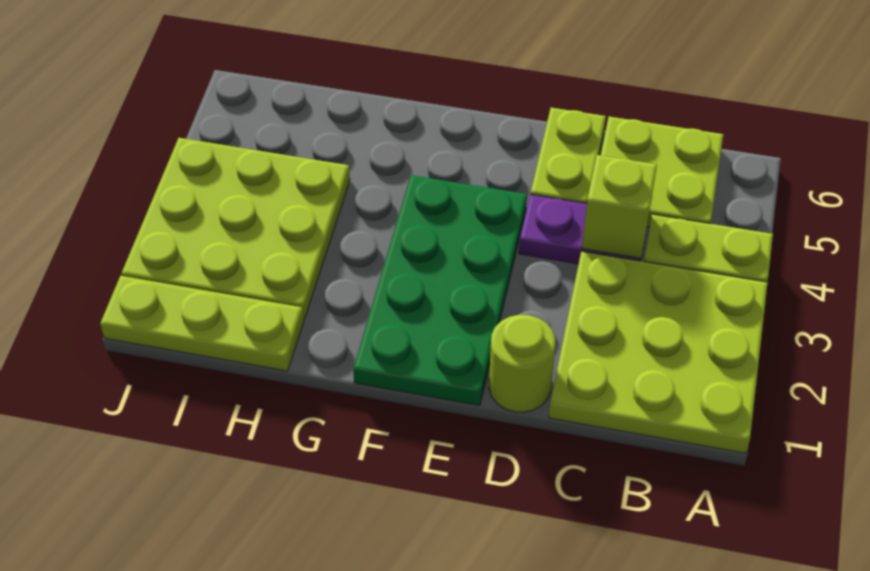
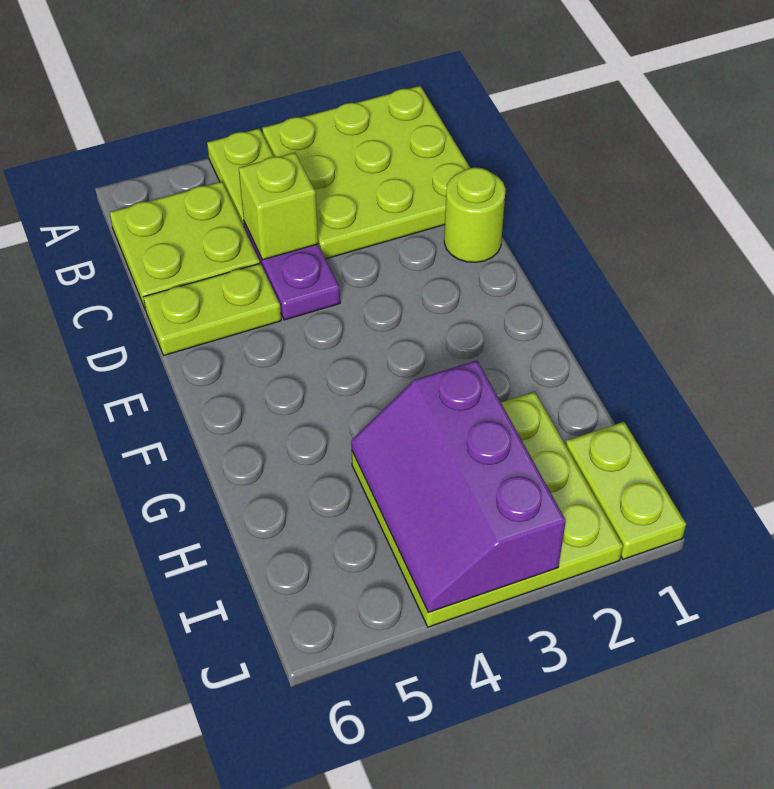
green plate E1:F4 level 1 -> none
lime plate H1:J1 level 1 -> lime plate I1:J1 level 1
none -> purple slope H3:J4 level 2 top 3

